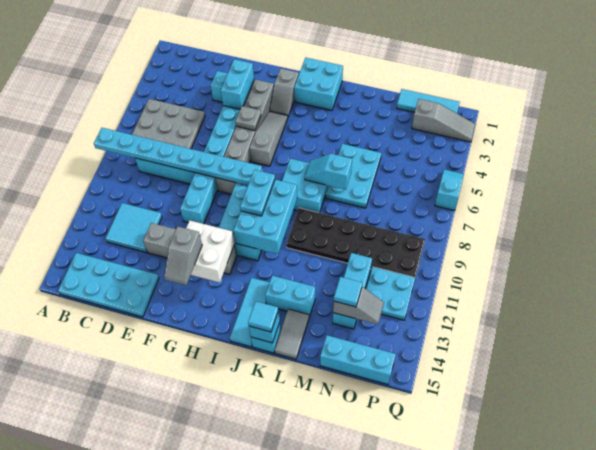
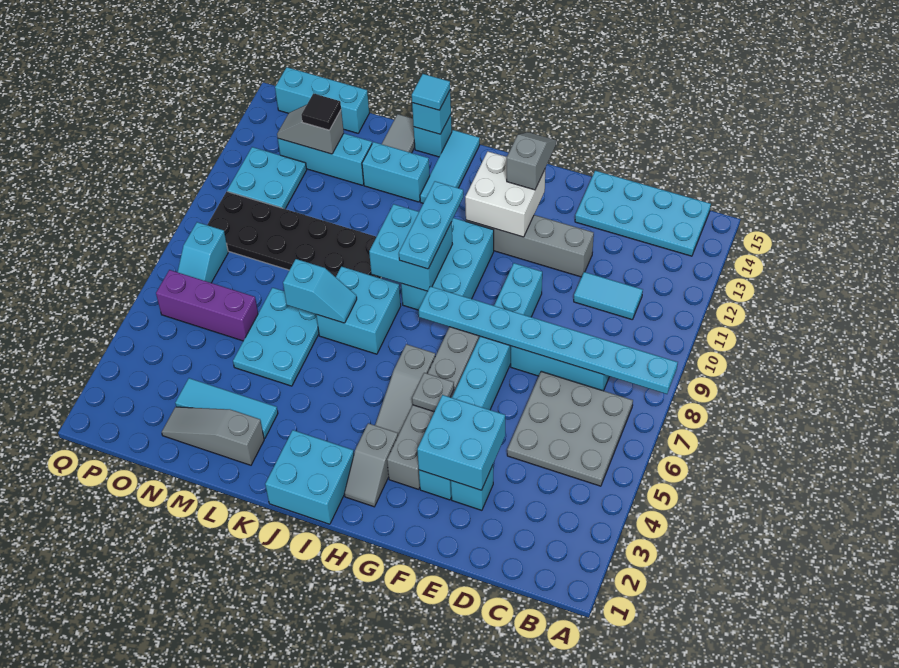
cyan tile C11:D12 level 1 -> cyan tile C11:D11 level 1
cyan brick F3:F4 level 2 -> cyan brick E3:F4 level 2
grey slope H2:H3 level 1 top 2 -> grey slope H2:H3 level 1 top 3
cyan brick I9:J11 level 2 -> cyan brick I9:J10 level 2
cyan plate I9:I10 level 3 -> cyan plate I9:I11 level 3
cyan tile N1:P1 level 1 -> cyan tile L3:N3 level 1
none -> purple brick N6:P6 level 1
cyan brick N11:N13 level 1 -> cyan brick M13:O13 level 1
cyan tile N13 level 3 -> black tile N13 level 3
grey slope O2:Q2 level 1 top O -> grey slope L2:N2 level 1 top L
cyan slope Q5:Q6 level 1 top 6 -> cyan slope P7:P8 level 1 top 8

